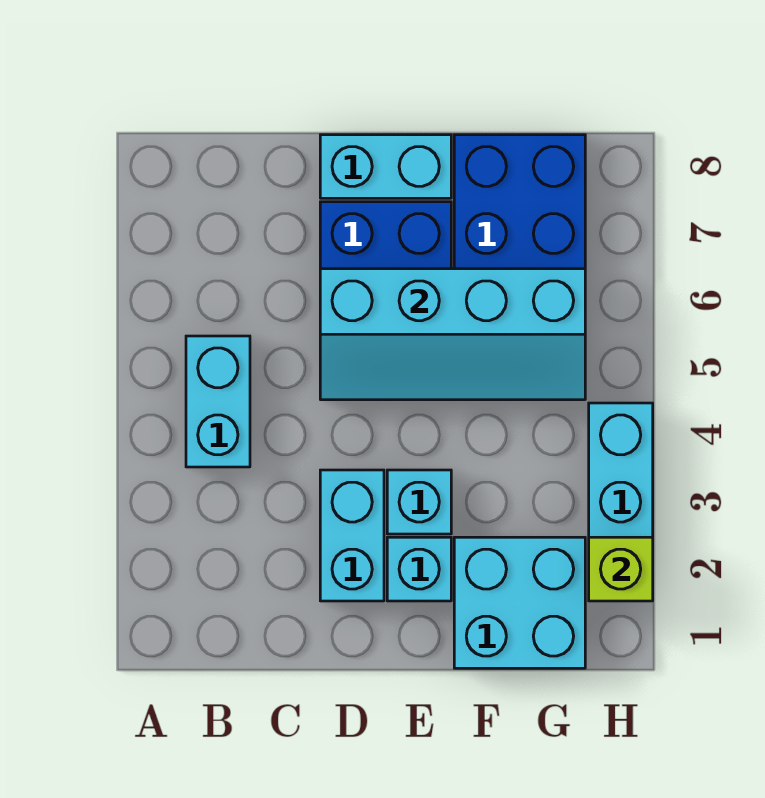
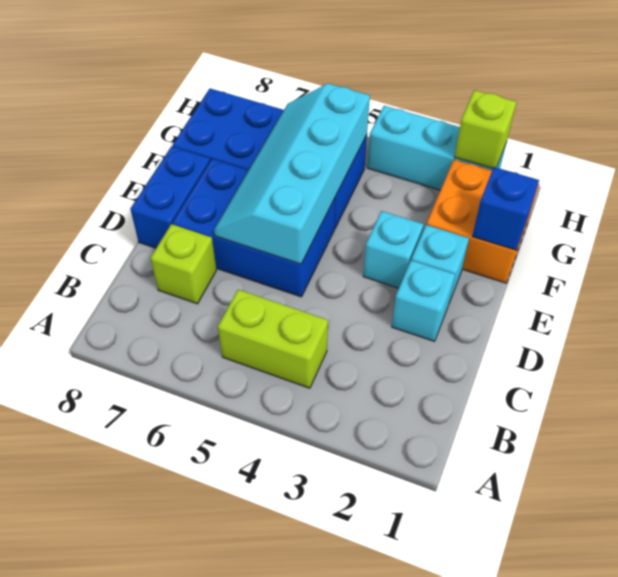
cyan brick B4:B5 level 1 -> lime brick B4:B5 level 1
none -> lime brick C7 level 1
cyan brick D2:D3 level 1 -> cyan brick D2 level 1
cyan slope D5:G6 level 2 top 6 -> cyan slope D5:G6 level 2 top 5
cyan brick D8:E8 level 1 -> blue brick D8:E8 level 1
cyan brick F1:G2 level 1 -> orange brick F1:G2 level 1
none -> blue brick F1 level 2

